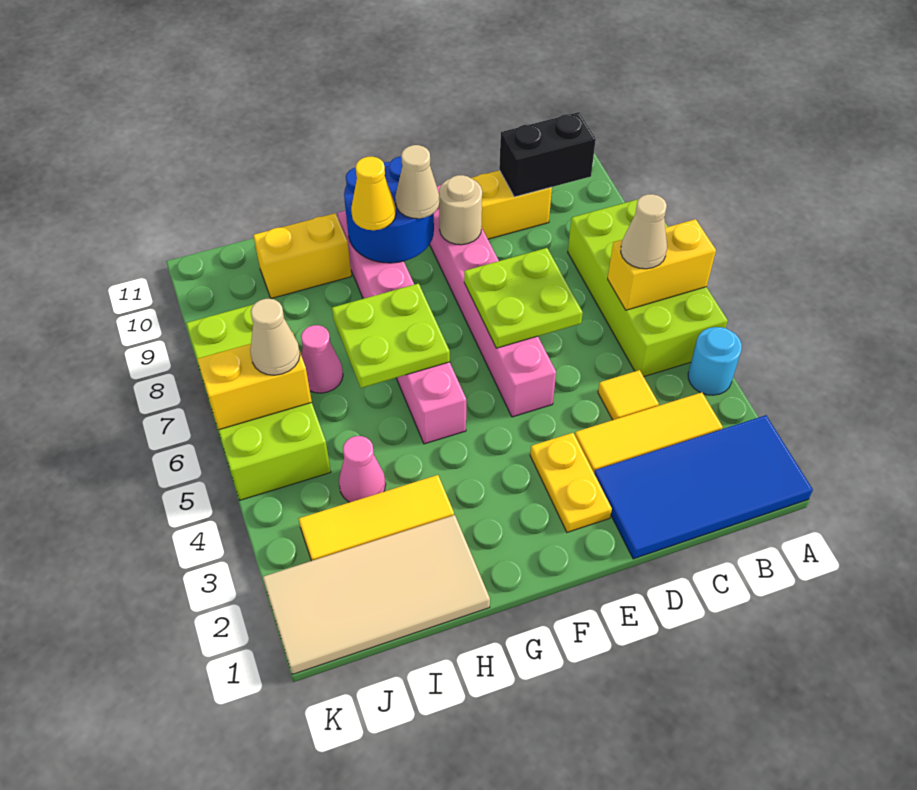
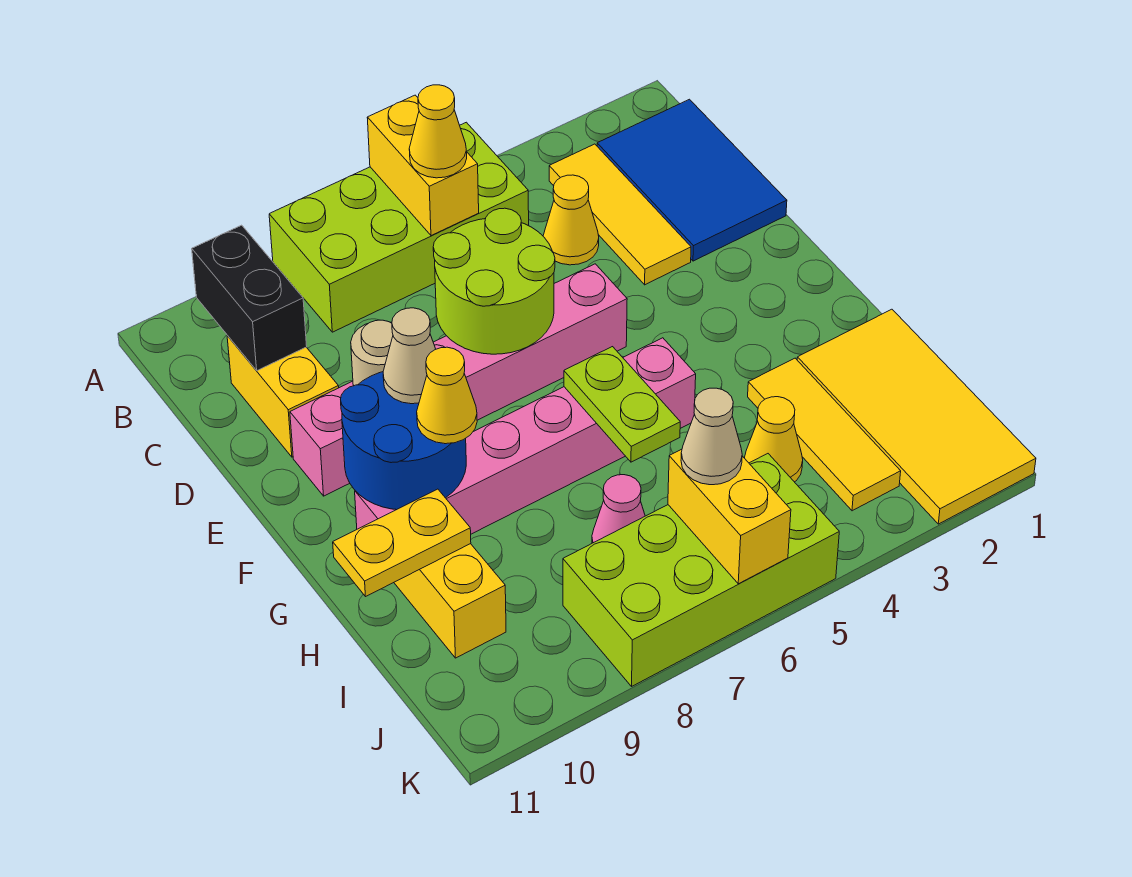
blue tile A1:D2 level 1 -> blue tile B1:D2 level 1
cyan round brick A4 level 1 -> none
tan cone B6 level 3 -> yellow cone B6 level 3
yellow tile C4 level 1 -> yellow cone C4 level 1
lime plate D6:E7 level 2 -> lime round brick D6:E7 level 2
yellow plate E2:E3 level 1 -> yellow plate H10:H11 level 2
lime plate G6:H7 level 2 -> lime plate G6:H6 level 2
tan tile H1:K2 level 1 -> yellow tile H1:K2 level 1
pink cone I4 level 1 -> yellow cone I4 level 1

